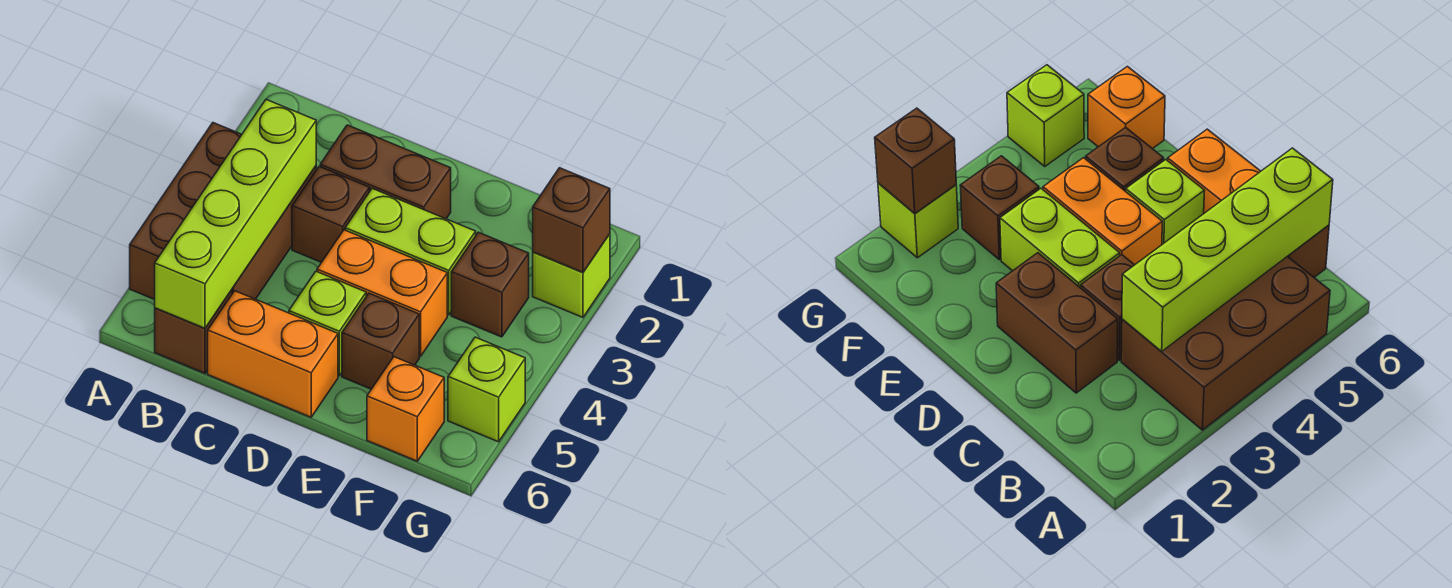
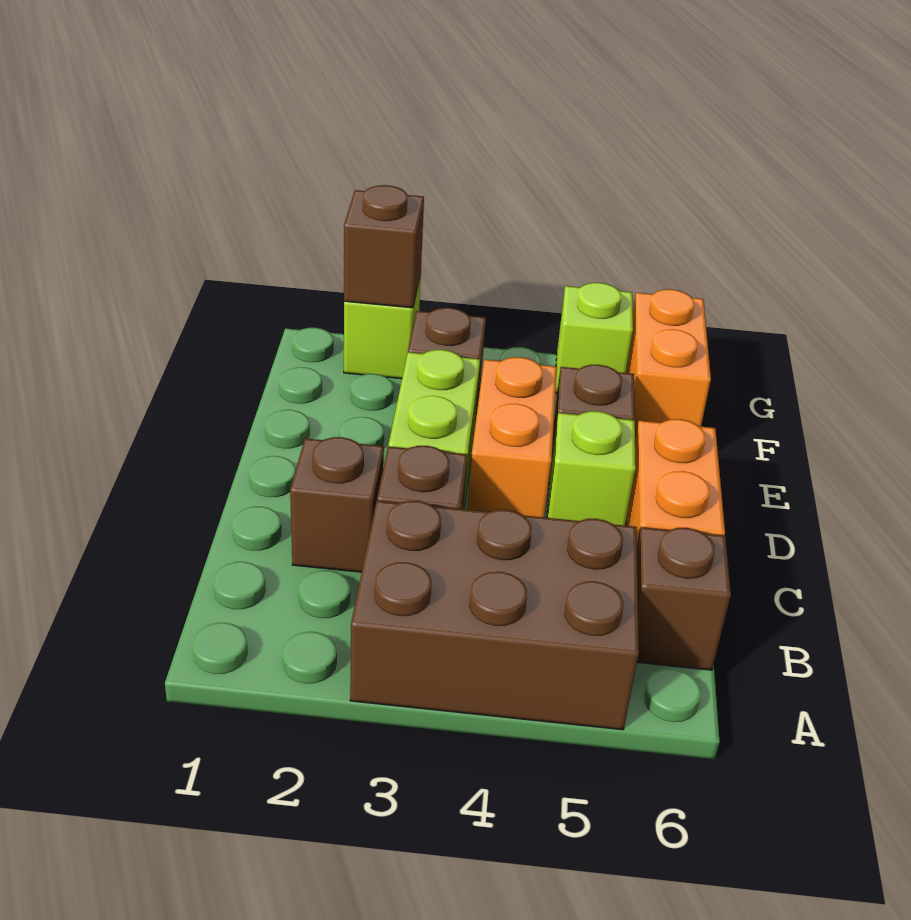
lime brick B3:B6 level 2 -> none
brown brick C2:D2 level 1 -> brown brick C2 level 1
orange brick F6 level 1 -> orange brick F6:G6 level 1

